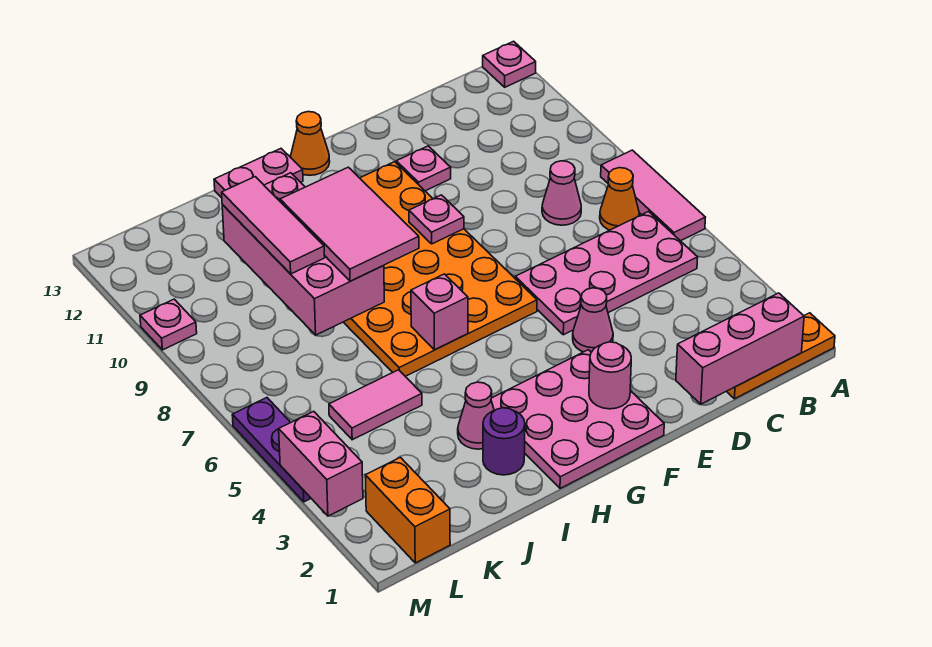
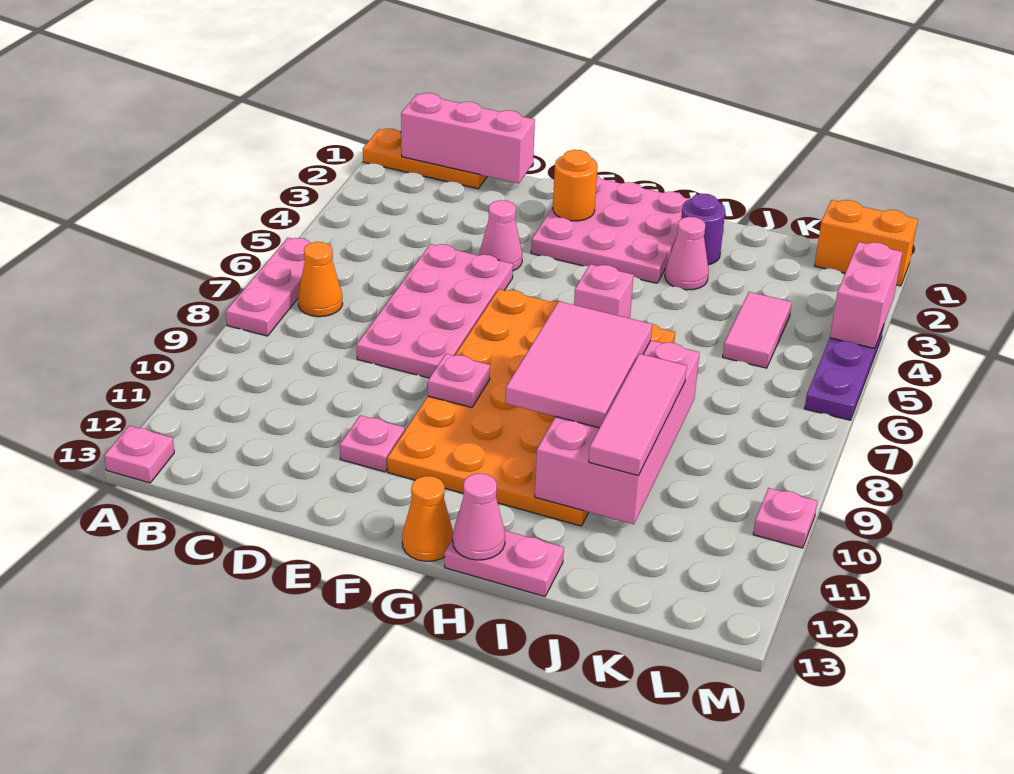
pink tile A6:A8 level 1 -> pink plate A6:A8 level 1
pink plate B5:E6 level 1 -> pink plate D5:E8 level 1
pink cone C8 level 1 -> pink cone H13 level 2
pink round brick F2 level 2 -> orange round brick F2 level 2
pink tile J5:K5 level 1 -> pink tile K4:K5 level 1
orange brick L1:L2 level 1 -> orange brick L1:M1 level 1

